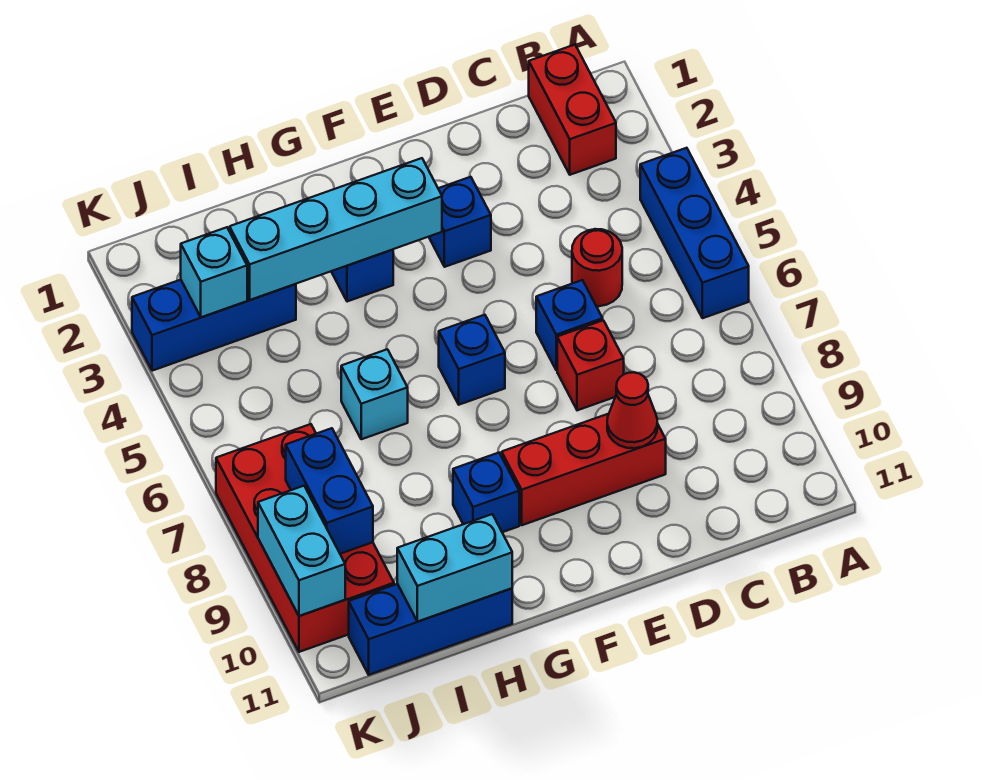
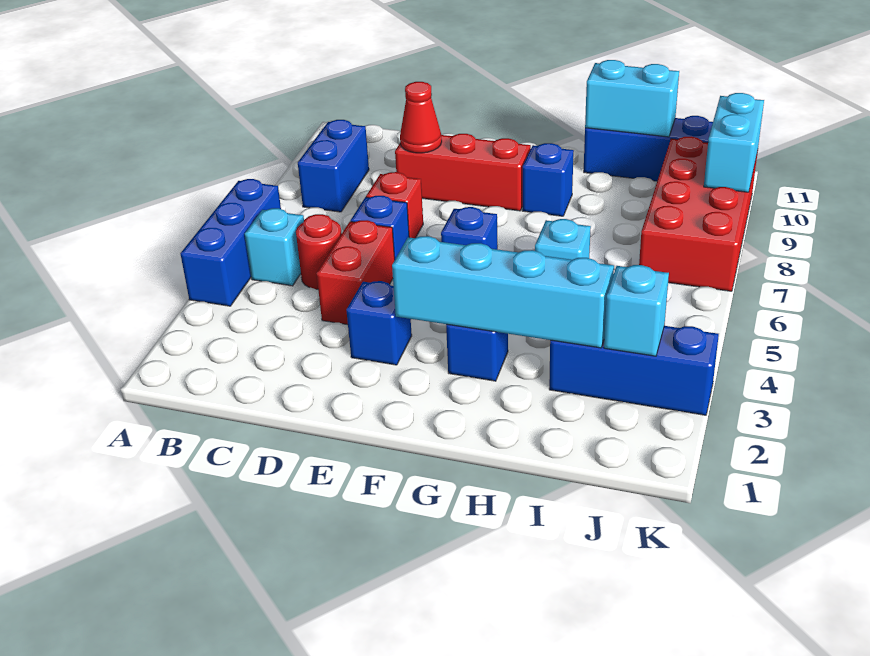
red brick B1:B2 level 1 -> red brick D4:D5 level 1
none -> cyan brick B5 level 1
blue brick J8:J9 level 2 -> blue brick B8:B9 level 1

